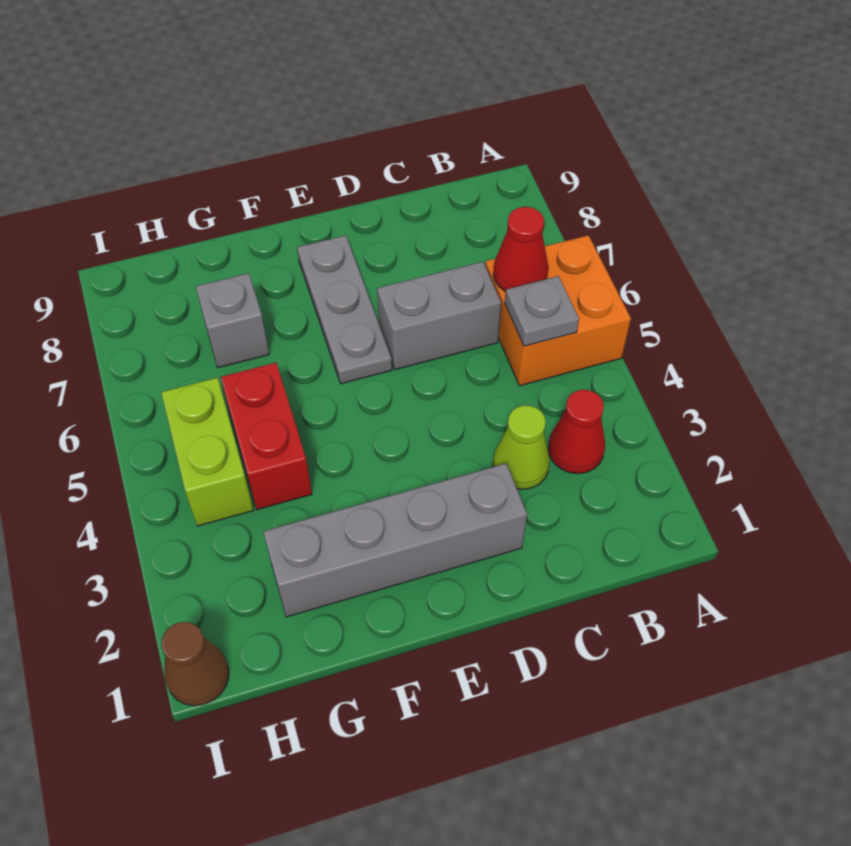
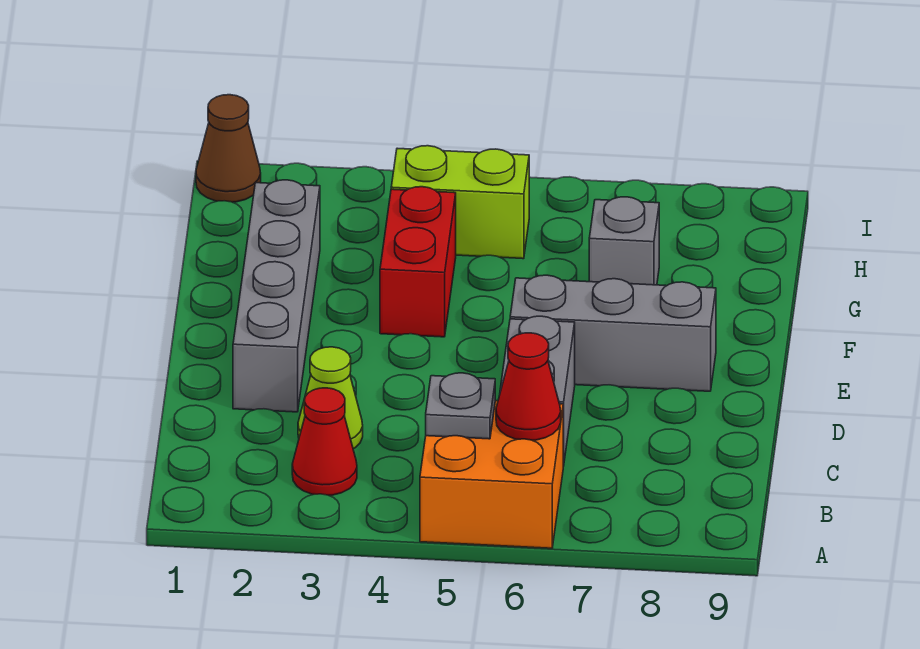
grey plate E6:E8 level 1 -> grey brick E6:E8 level 1
red brick G4:G5 level 1 -> red brick F4:G4 level 1

